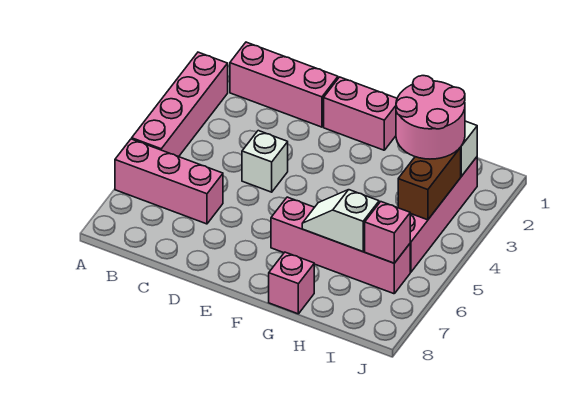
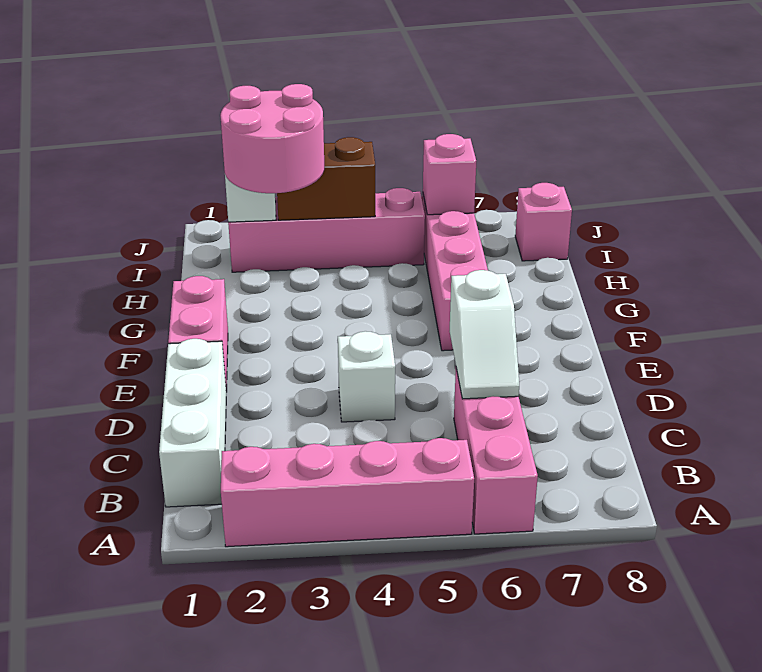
pink brick B1:D1 level 1 -> white brick B1:D1 level 1
white slope G6:H6 level 2 top H -> white slope C6:D6 level 2 top D
pink brick G8 level 1 -> pink brick I8 level 1

